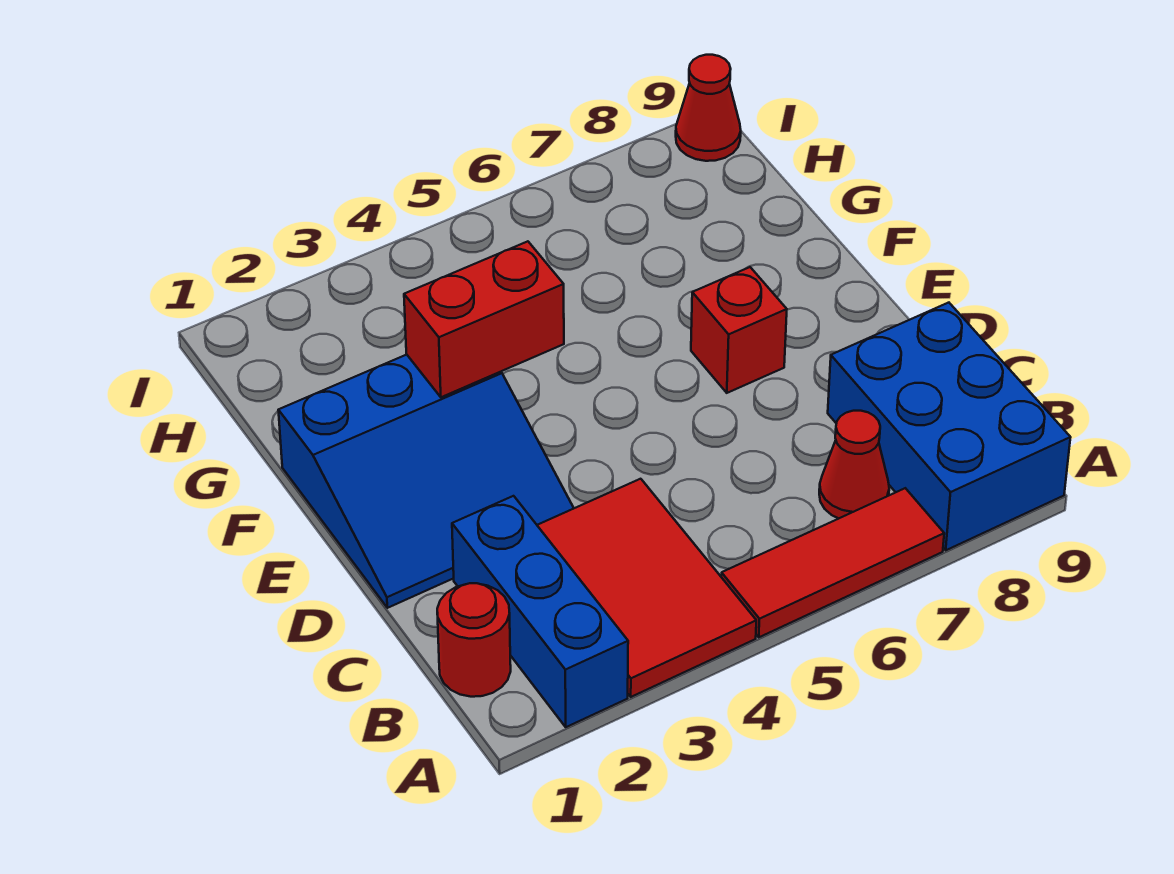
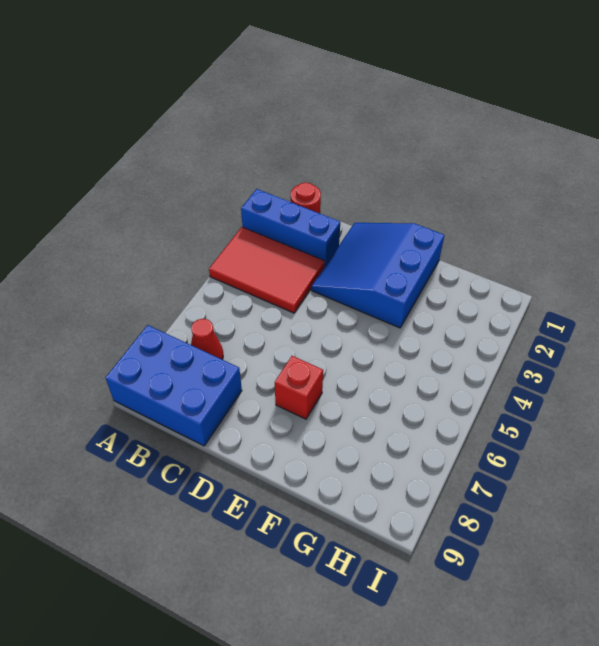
red tile A5:A7 level 1 -> none
red brick F3:F4 level 2 -> none
red cone I9 level 1 -> none

